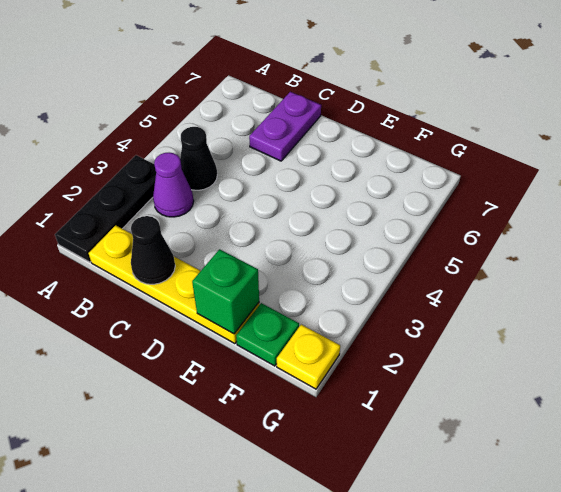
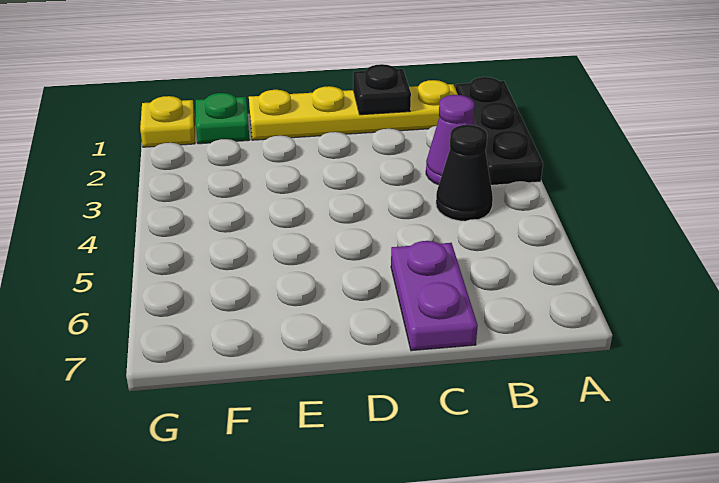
black cone C1 level 2 -> black plate C1 level 2
green brick E1 level 2 -> none

